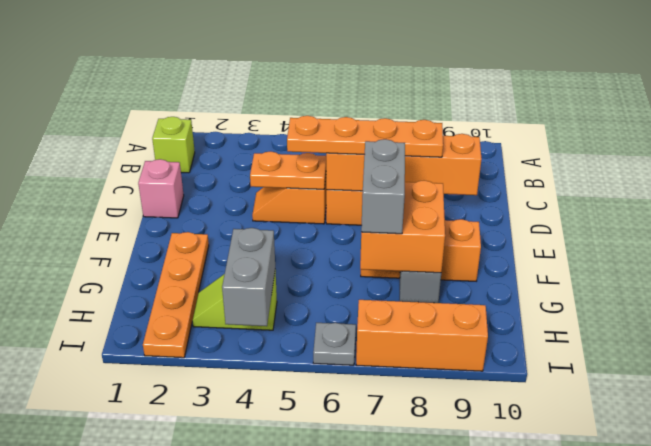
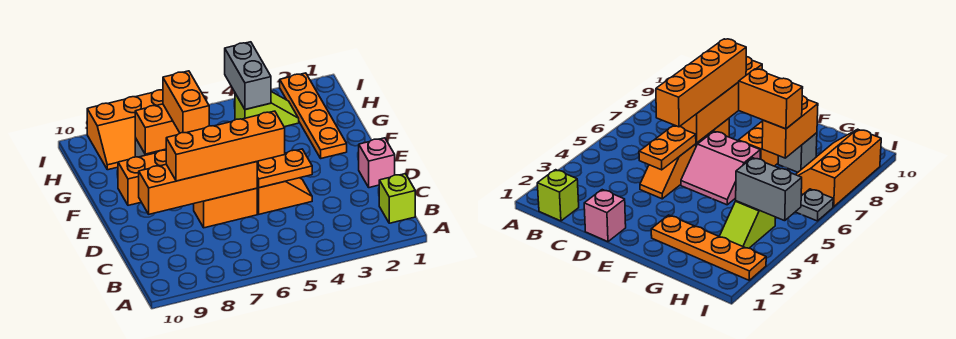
orange plate D5:D8 level 3 -> orange brick D5:D8 level 3
none -> pink slope E5:F6 level 1 top 6
orange brick F7:G8 level 2 -> orange brick G7:G8 level 2
grey brick F7:G7 level 3 -> orange brick F7:G7 level 3

